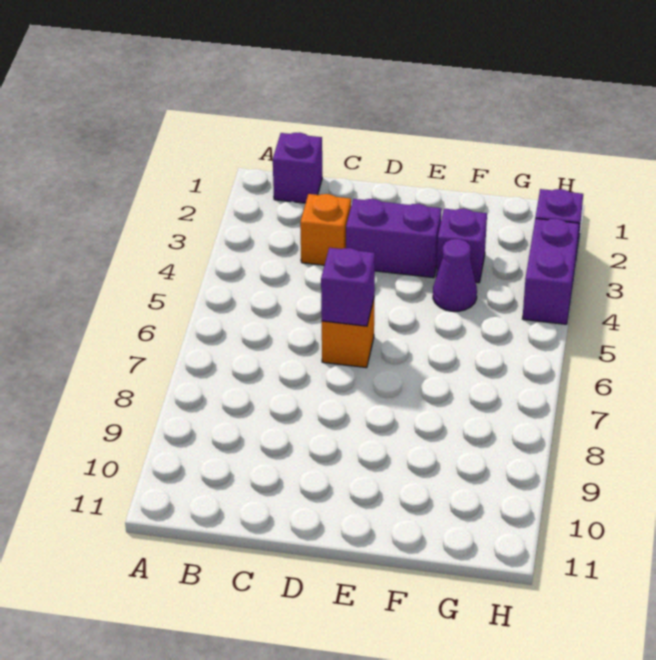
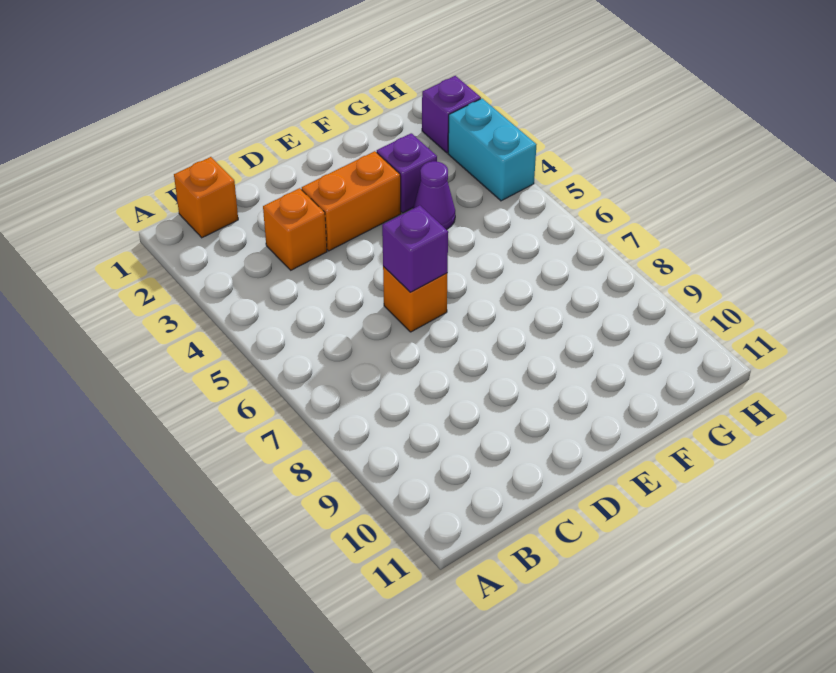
purple brick B1 level 1 -> orange brick B1 level 1
purple brick D3:E3 level 1 -> orange brick D3:E3 level 1
purple brick H3:H4 level 1 -> cyan brick H3:H4 level 1

